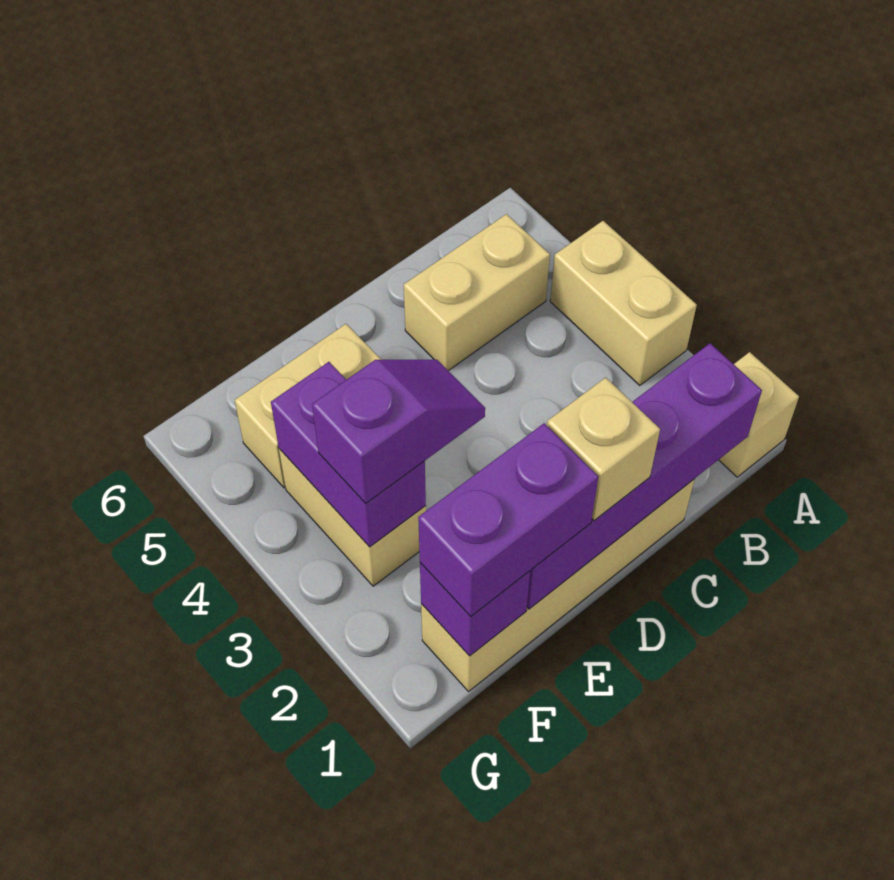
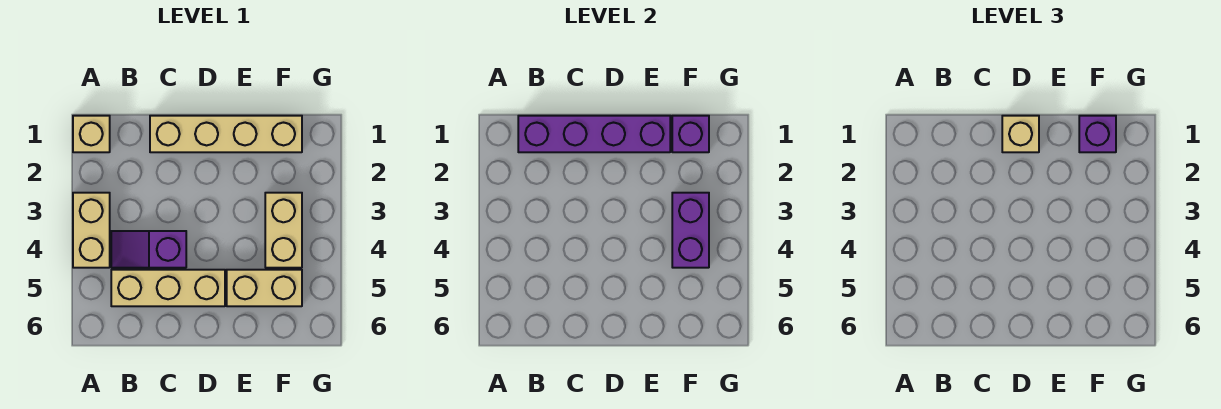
tan brick B5:C5 level 1 -> tan brick B5:D5 level 1
purple brick E1:F1 level 3 -> purple brick F1 level 3
purple slope E3:F3 level 3 top F -> purple slope B4:C4 level 1 top C

